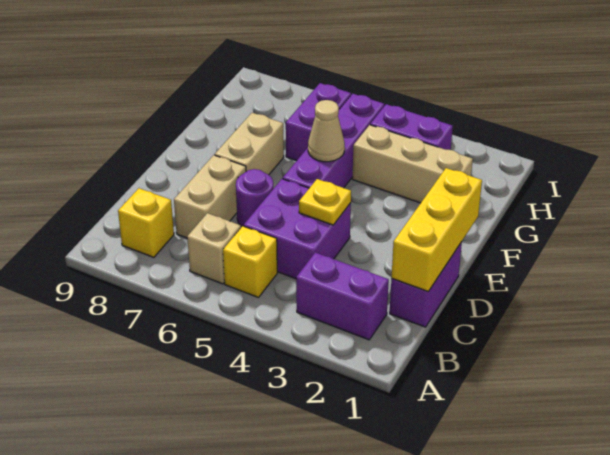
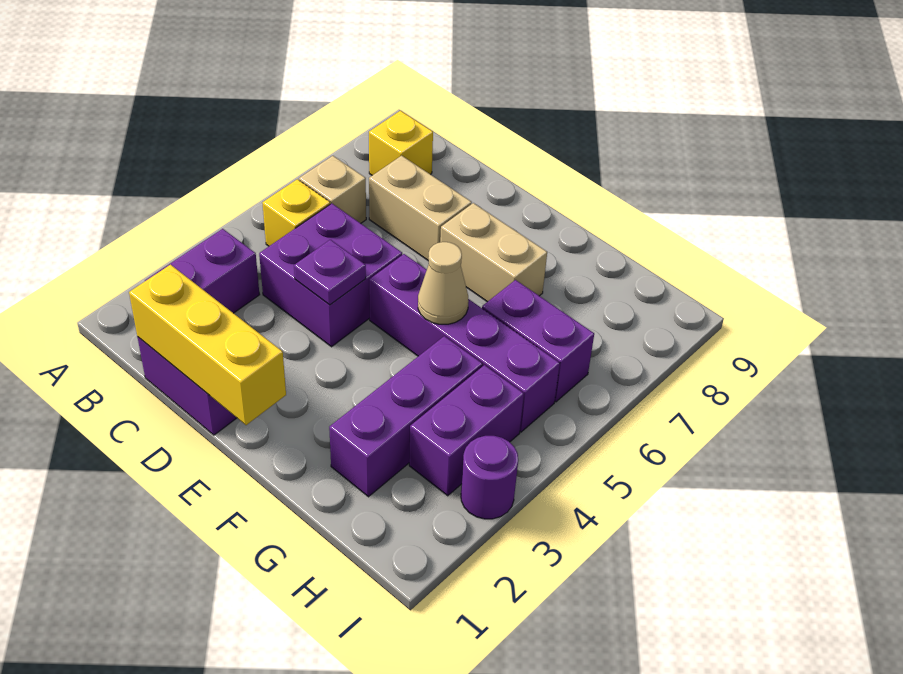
yellow plate D4 level 2 -> purple plate D4 level 2
purple round brick D6 level 1 -> purple round brick I3 level 1
tan brick G2:G4 level 1 -> purple brick G2:G4 level 1

